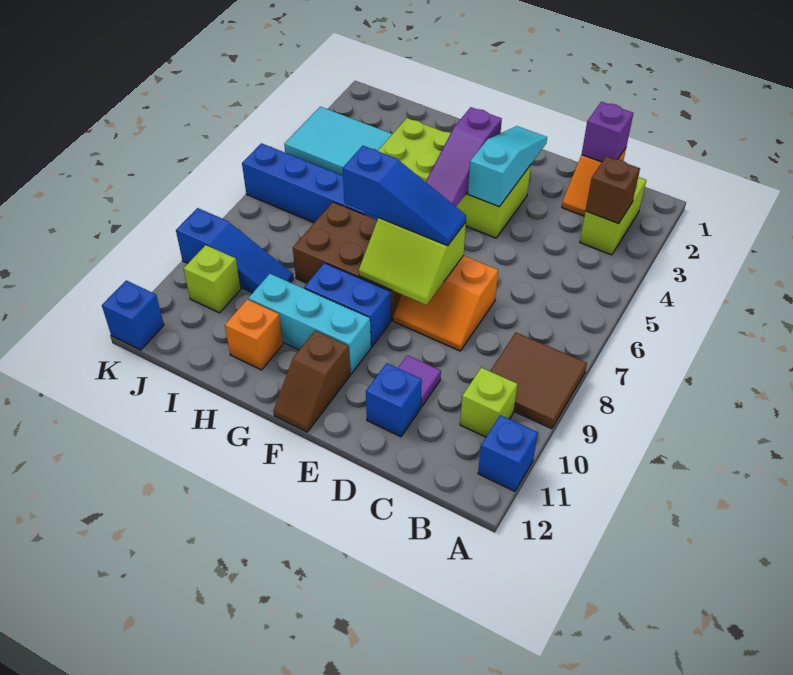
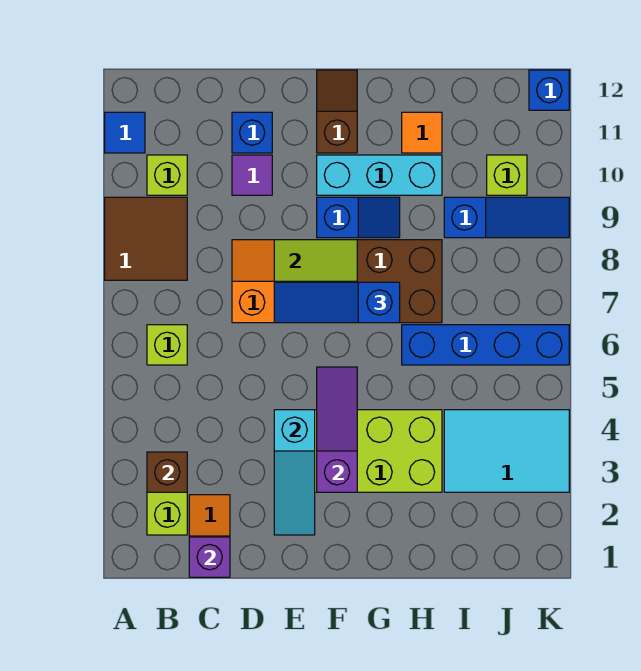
blue brick A11 level 1 -> blue tile A11 level 1
none -> lime brick B6 level 1
blue brick F9:G9 level 1 -> blue slope F9:G9 level 1 top F
orange brick H11 level 1 -> orange tile H11 level 1
blue slope I9:K9 level 1 top K -> blue slope I9:K9 level 1 top I

